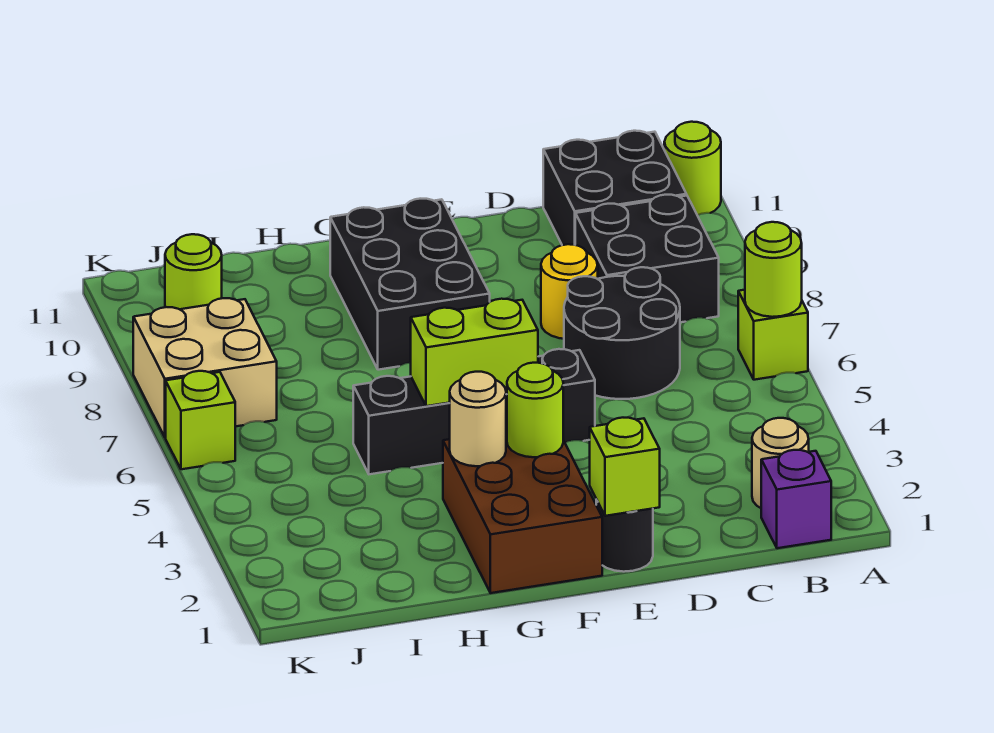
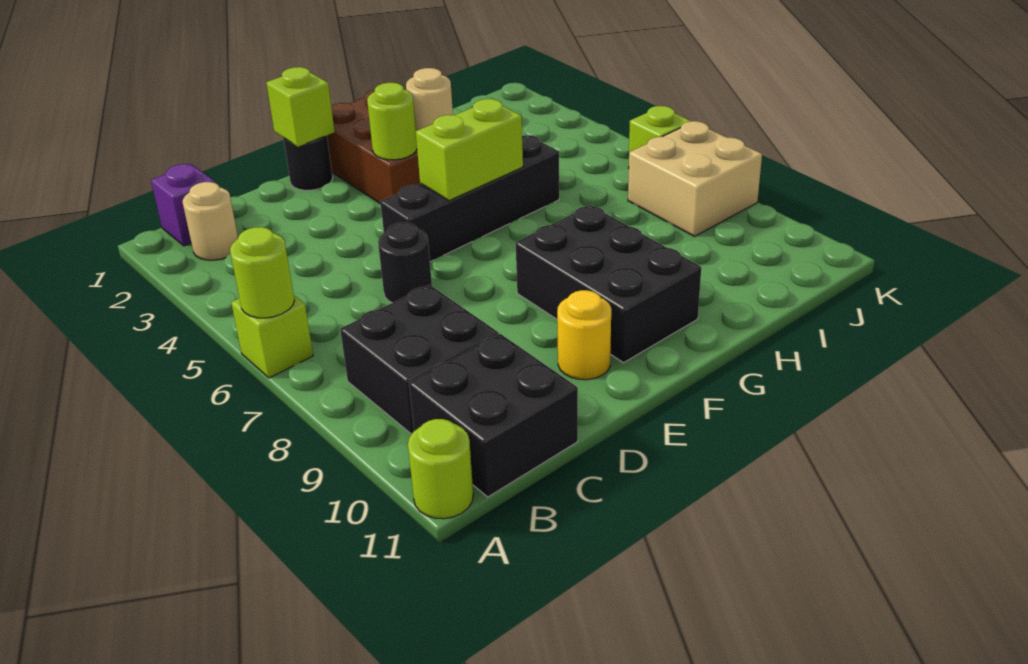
black round brick C6:D7 level 1 -> black round brick D6 level 1
yellow round brick D8 level 1 -> yellow round brick E10 level 1
lime round brick J10 level 1 -> none

